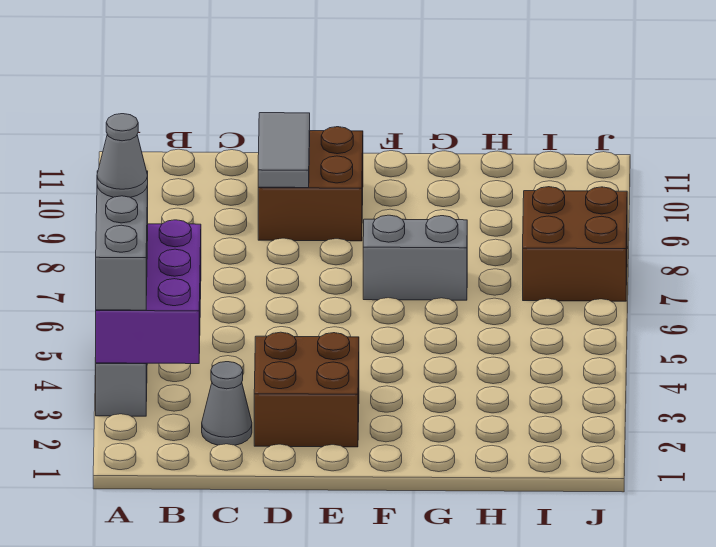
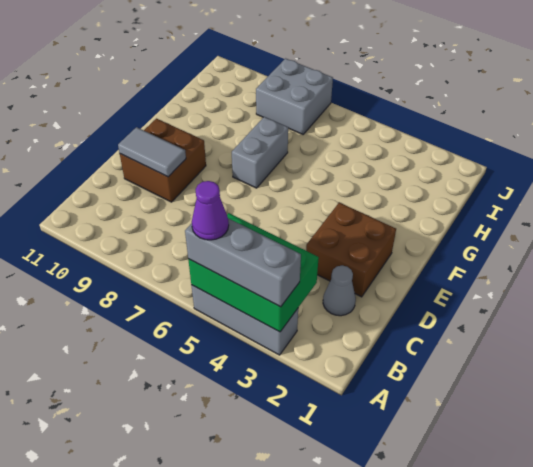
purple brick A3:B5 level 2 -> green brick A3:B5 level 2
grey cone A5 level 4 -> purple cone A5 level 4
brown brick I7:J8 level 1 -> grey brick I7:J8 level 1

